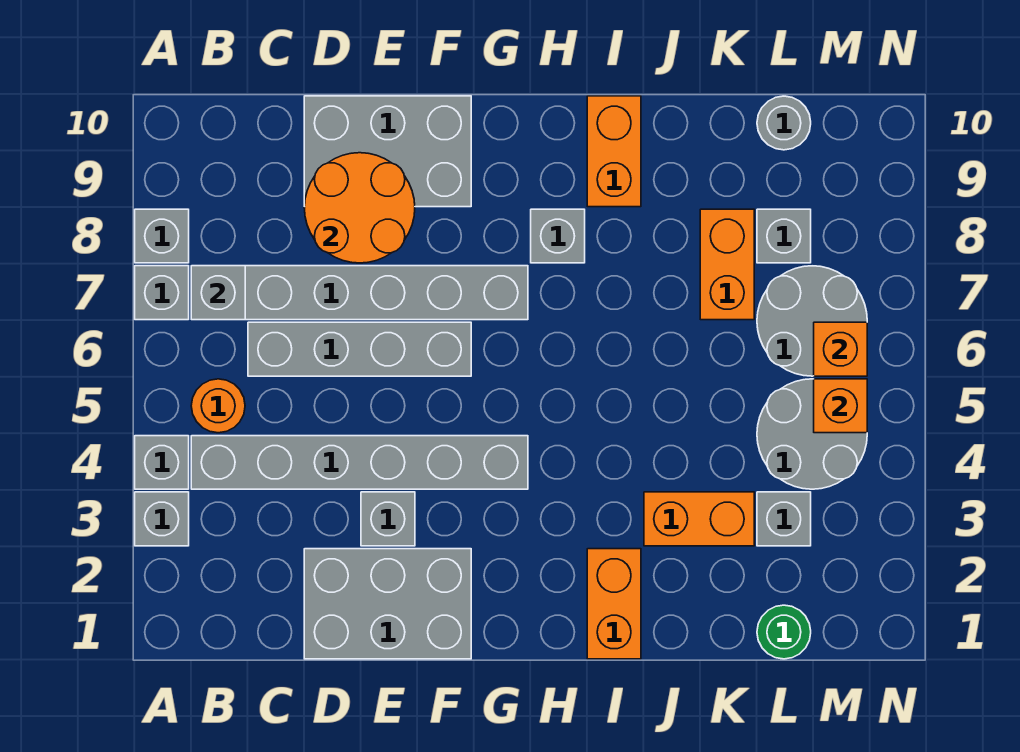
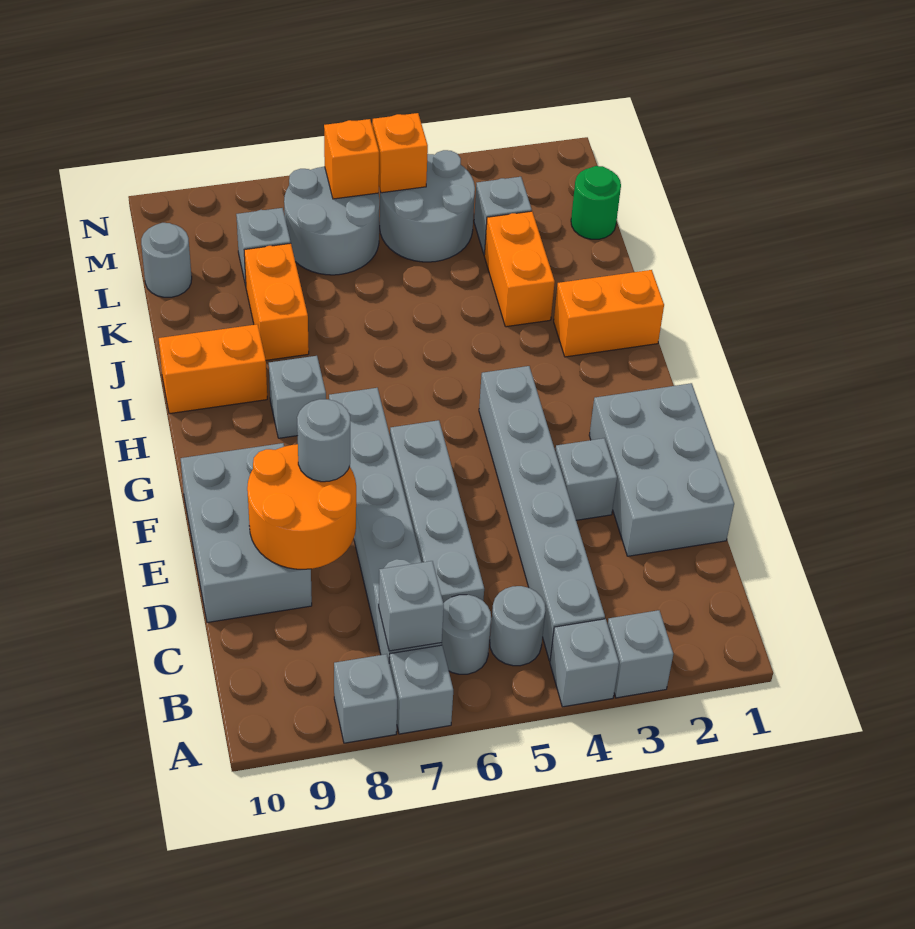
orange round brick B5 level 1 -> grey round brick B5 level 1
none -> grey round brick B6 level 1
none -> grey round brick E8 level 3
orange brick K7:K8 level 1 -> orange brick J8:K8 level 1

